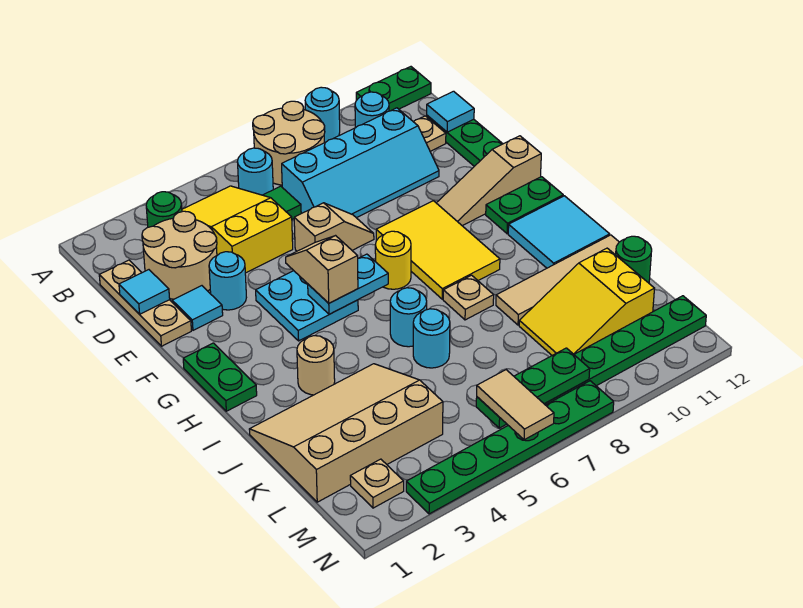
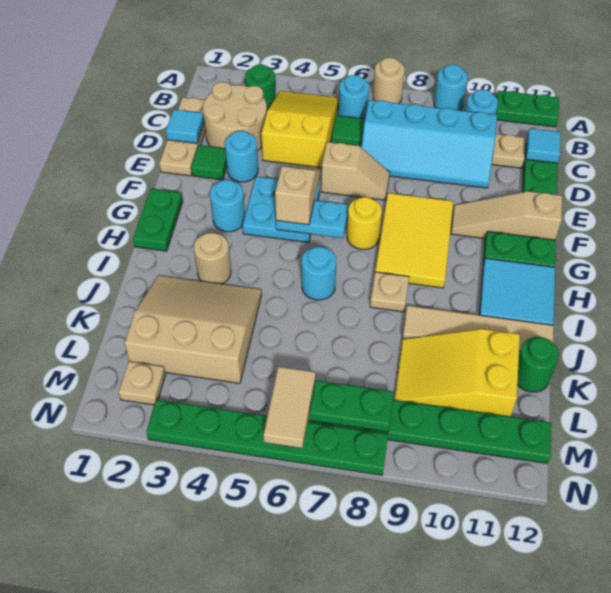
tan round brick A7:B8 level 1 -> tan round brick A7 level 1
cyan tile E2 level 1 -> green tile E2 level 1
tan slope J1:L4 level 1 top L -> tan slope J2:L4 level 1 top L
cyan round brick J6 level 1 -> cyan round brick G3 level 1

